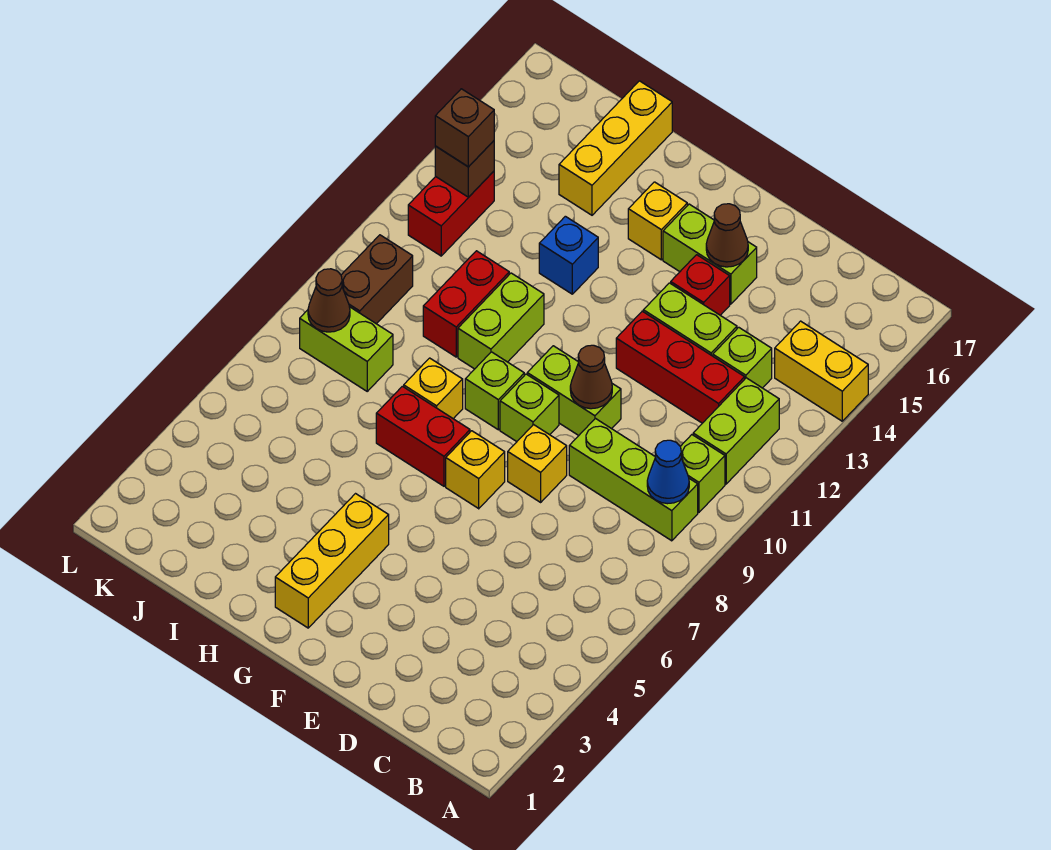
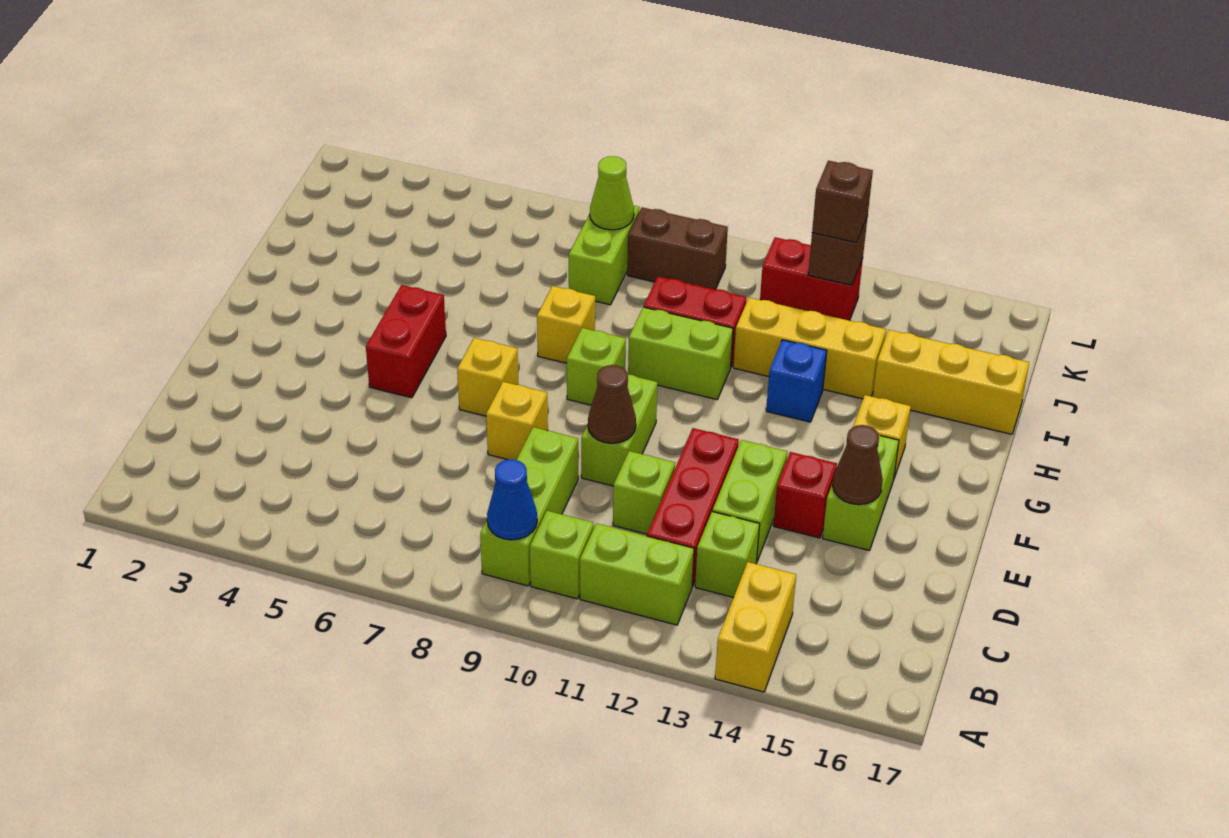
lime brick F9 level 1 -> lime brick D11 level 1
yellow brick G2:G4 level 1 -> yellow brick I12:I14 level 1
red brick G7:H7 level 1 -> red brick F5:G5 level 1
brown cone K8 level 2 -> lime cone K8 level 2

